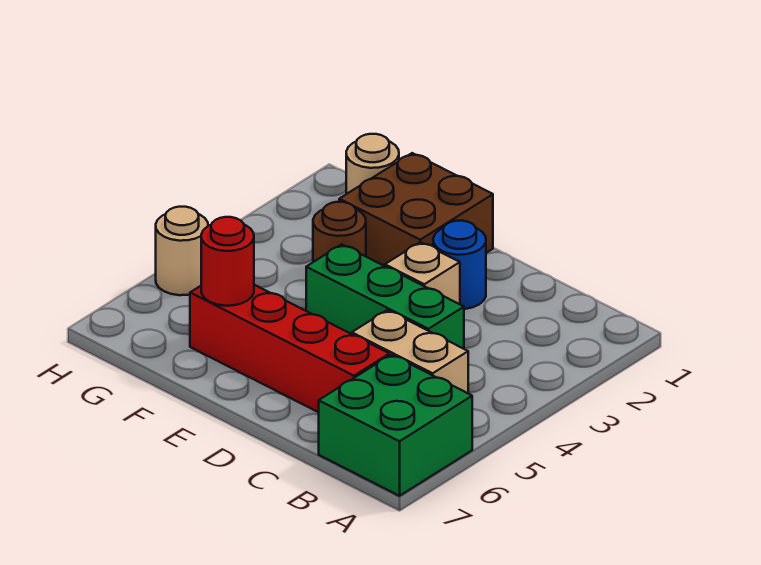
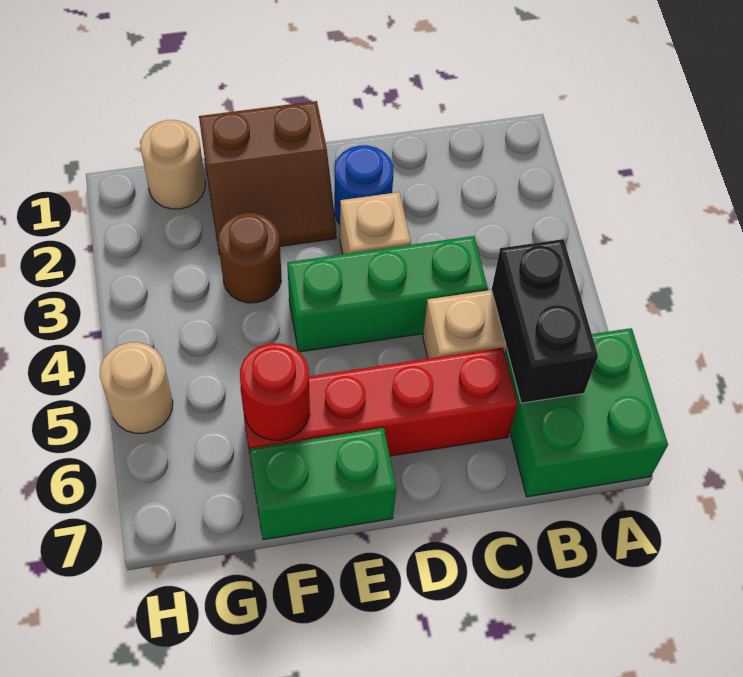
none -> black brick B5:B6 level 2
brown brick E1:F2 level 1 -> brown slope E1:F2 level 1 top 1
none -> green brick E7:F7 level 1

